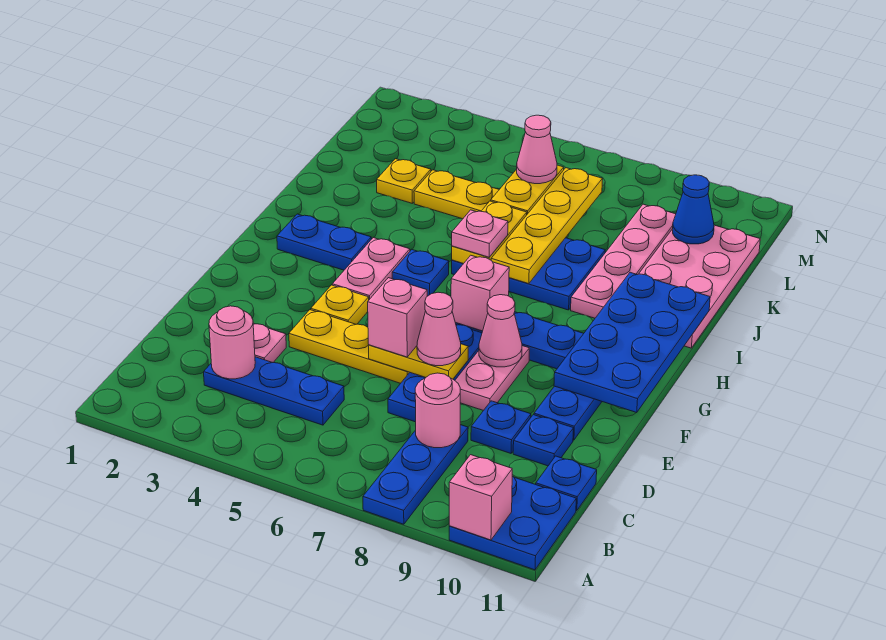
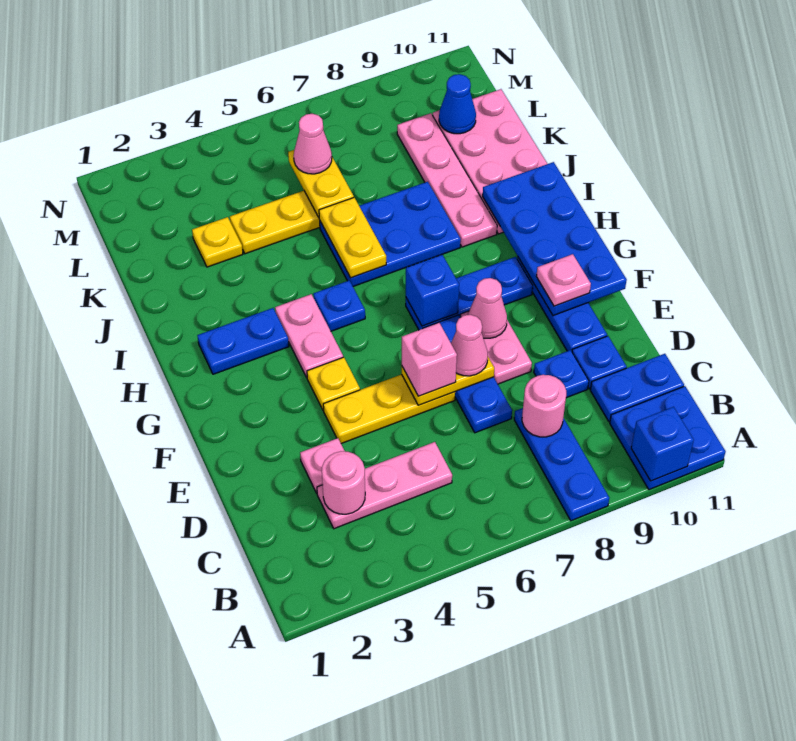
pink brick A10 level 2 -> blue brick A10 level 2
blue plate C3:C5 level 1 -> pink plate C3:C5 level 1
blue plate C11 level 1 -> blue plate C10:C11 level 1
pink brick G7 level 2 -> blue brick G7 level 2
pink plate I6 level 3 -> pink plate F10 level 3
yellow plate I7:L7 level 2 -> none

